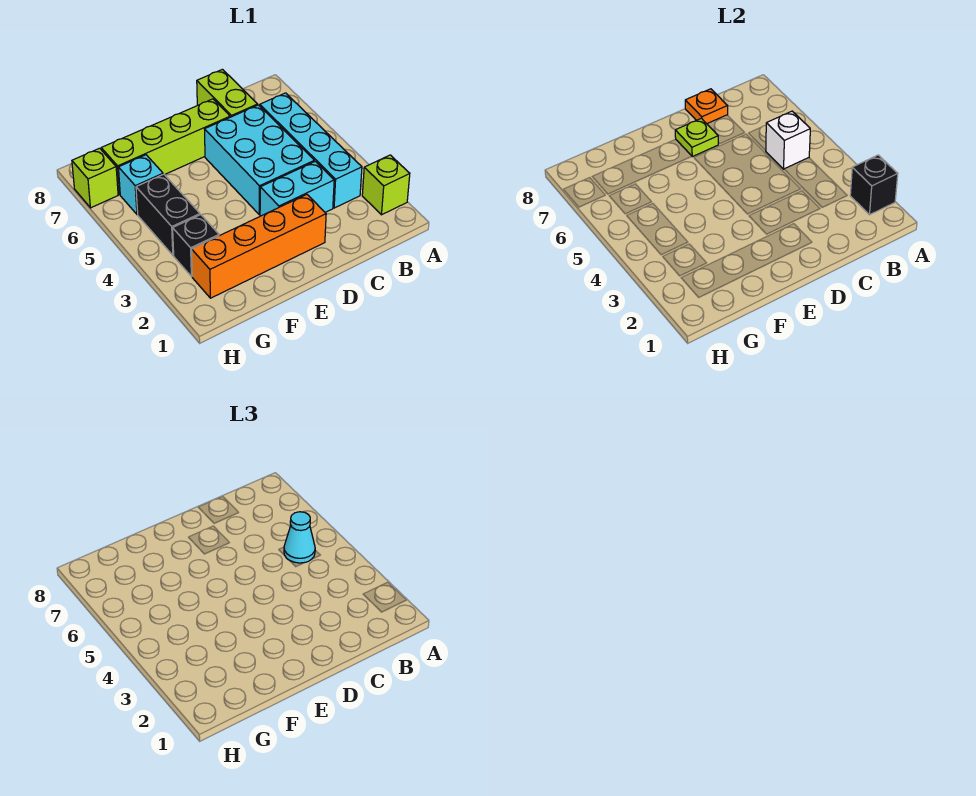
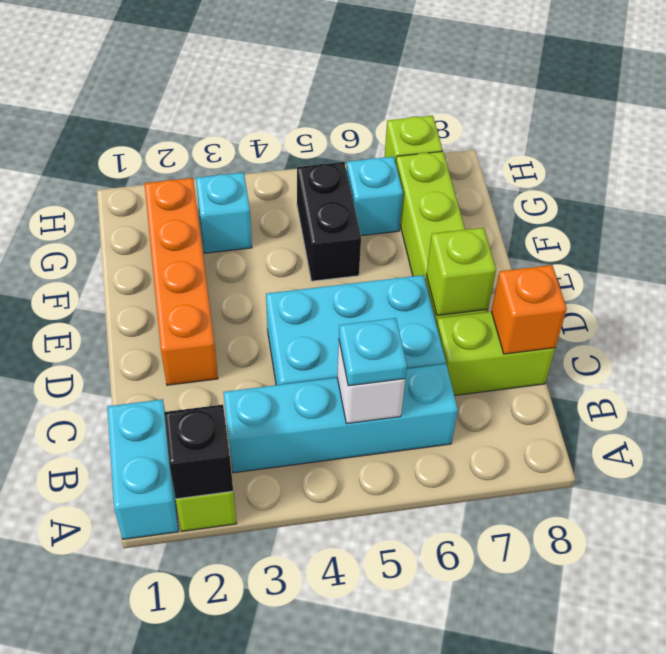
cyan cone B5 level 3 -> cyan plate B5 level 3
cyan brick C3:D3 level 1 -> cyan brick A1:B1 level 1
orange plate C8 level 2 -> orange brick C8 level 2
lime plate D7 level 2 -> lime brick D7 level 2
black brick G3 level 1 -> cyan brick G3 level 1
black brick G4:G5 level 1 -> black brick F5:G5 level 1

